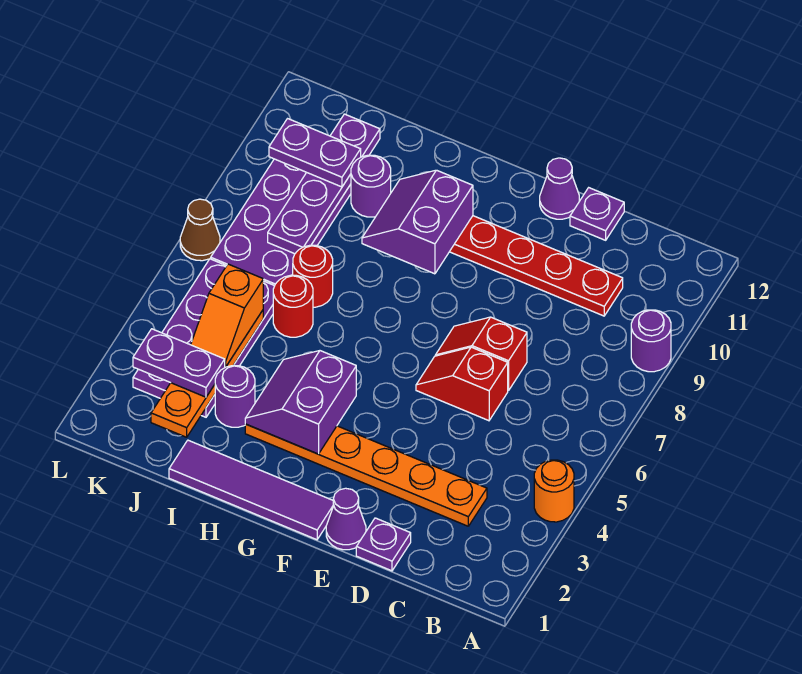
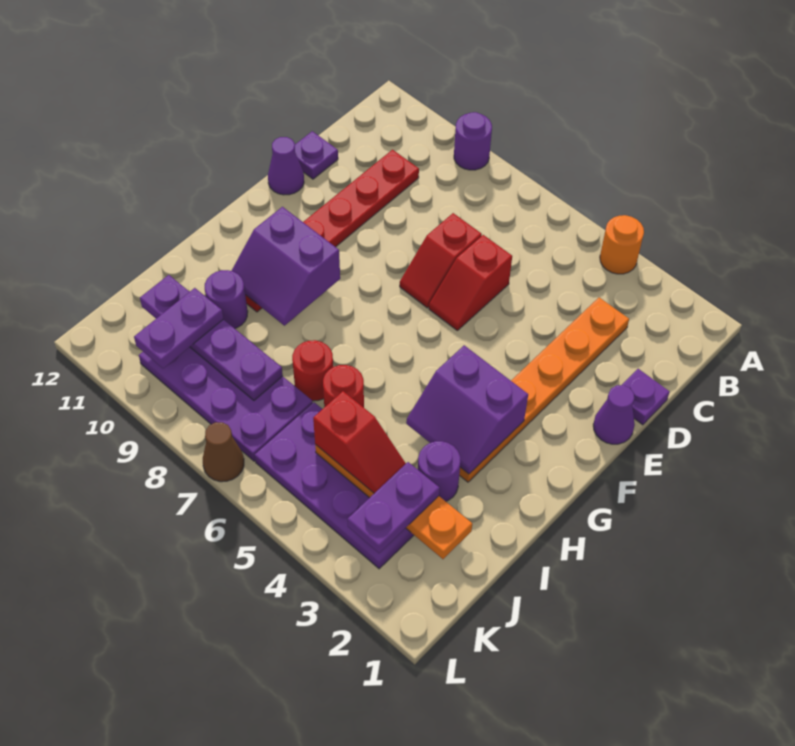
purple tile F1:I1 level 1 -> none
orange slope J4:J5 level 3 top 5 -> red slope J4:J5 level 3 top 5

